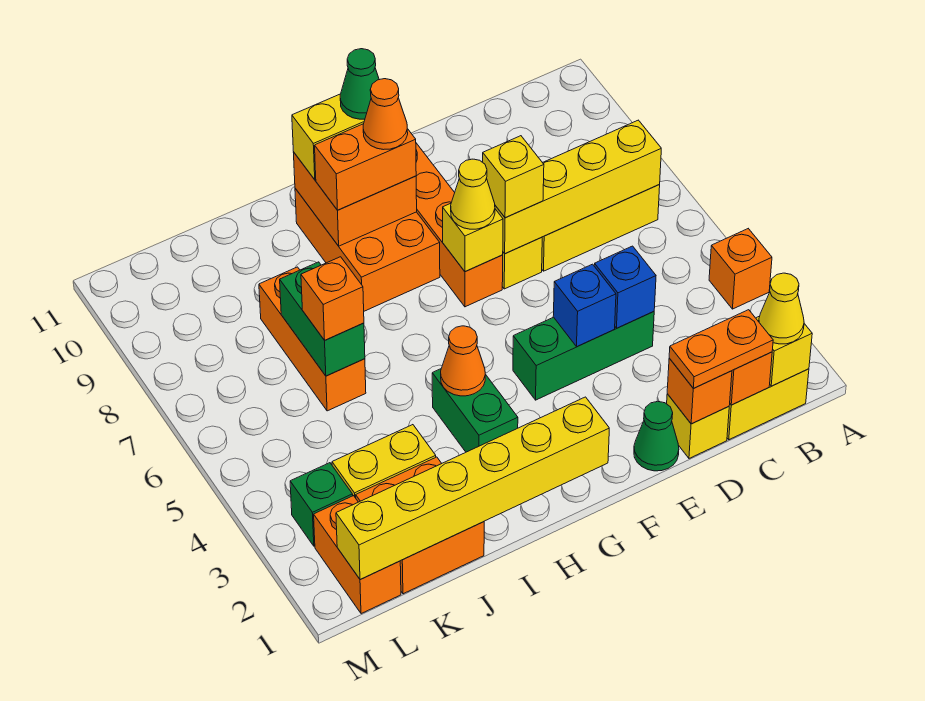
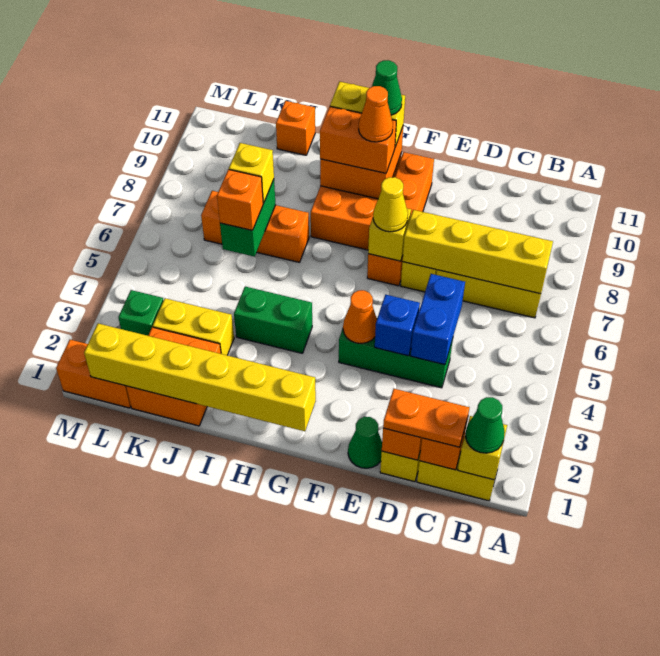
orange brick A4 level 1 -> orange brick J11 level 1
yellow cone B1 level 3 -> green cone B1 level 3
blue brick D4 level 2 -> blue brick D4:D5 level 2
yellow brick E7 level 3 -> yellow brick J7 level 3
green brick H3:H4 level 1 -> green brick H4:I4 level 1
orange cone H4 level 2 -> orange cone F4 level 2
orange brick J6:J8 level 1 -> orange brick I7:K7 level 1
orange brick L1:L2 level 1 -> orange brick L1:M1 level 1

